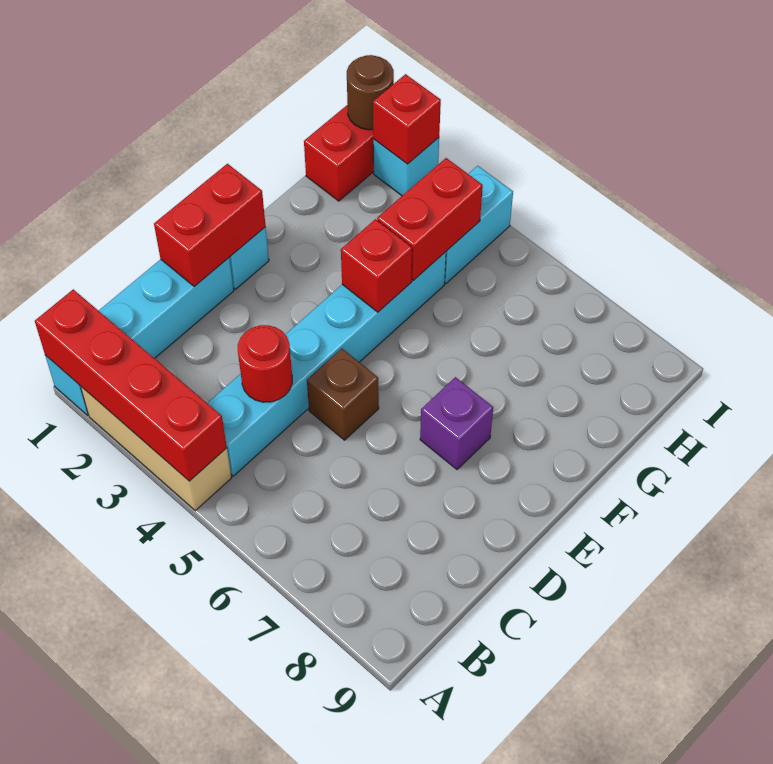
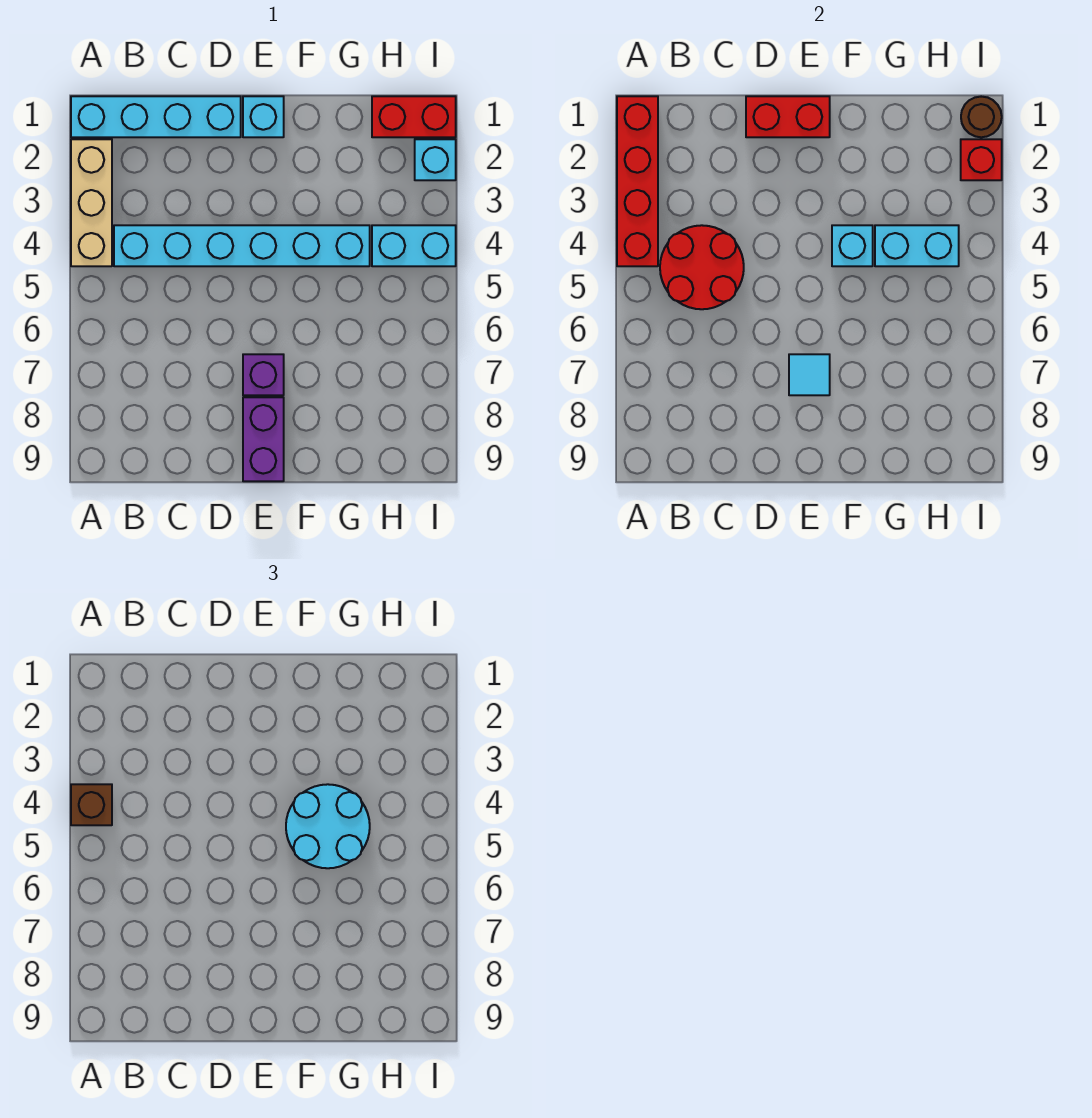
red round brick C4 level 2 -> red round brick B4:C5 level 2
brown brick D5 level 1 -> brown brick A4 level 3
none -> cyan tile E7 level 2
none -> purple brick E8:E9 level 1
red brick F4 level 2 -> cyan brick F4 level 2
none -> cyan round brick F4:G5 level 3
red brick G4:H4 level 2 -> cyan brick G4:H4 level 2

